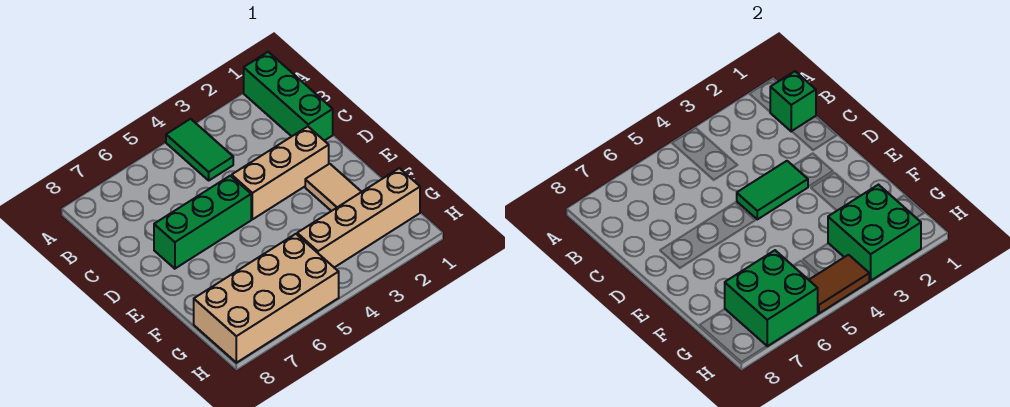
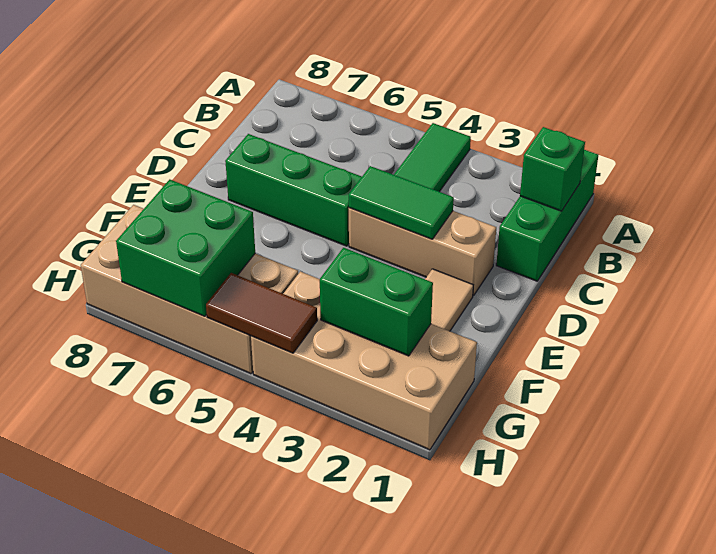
tan brick G1:G4 level 1 -> tan brick G1:H4 level 1
green brick G2:H3 level 2 -> green brick G2:G3 level 2

